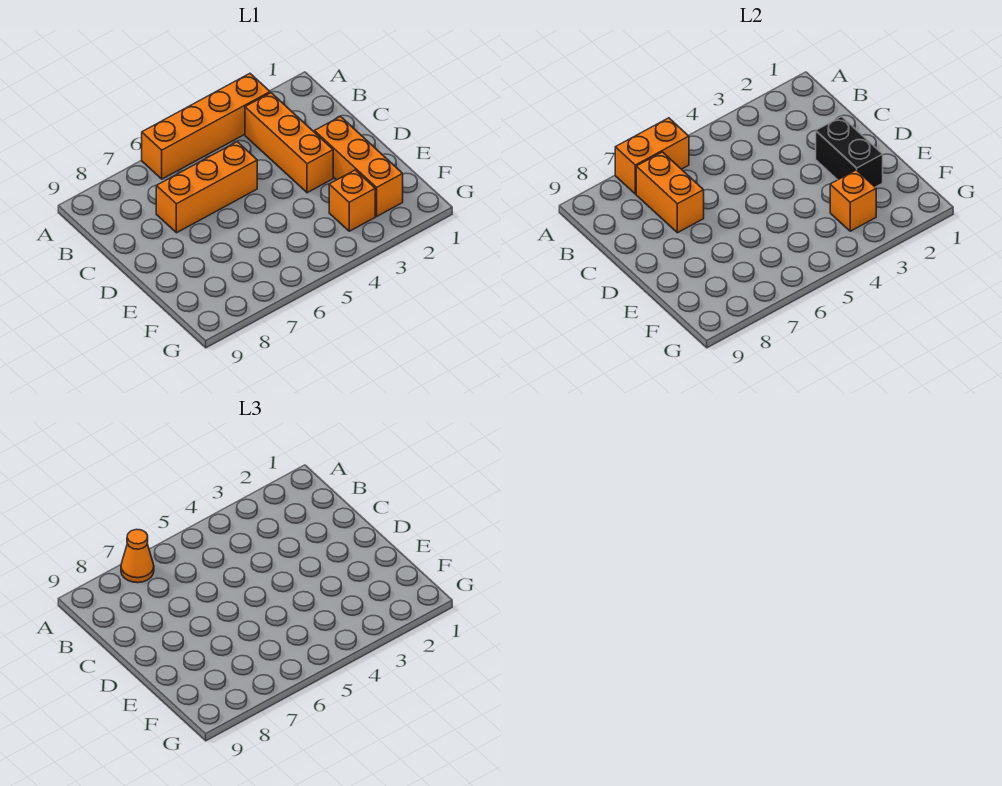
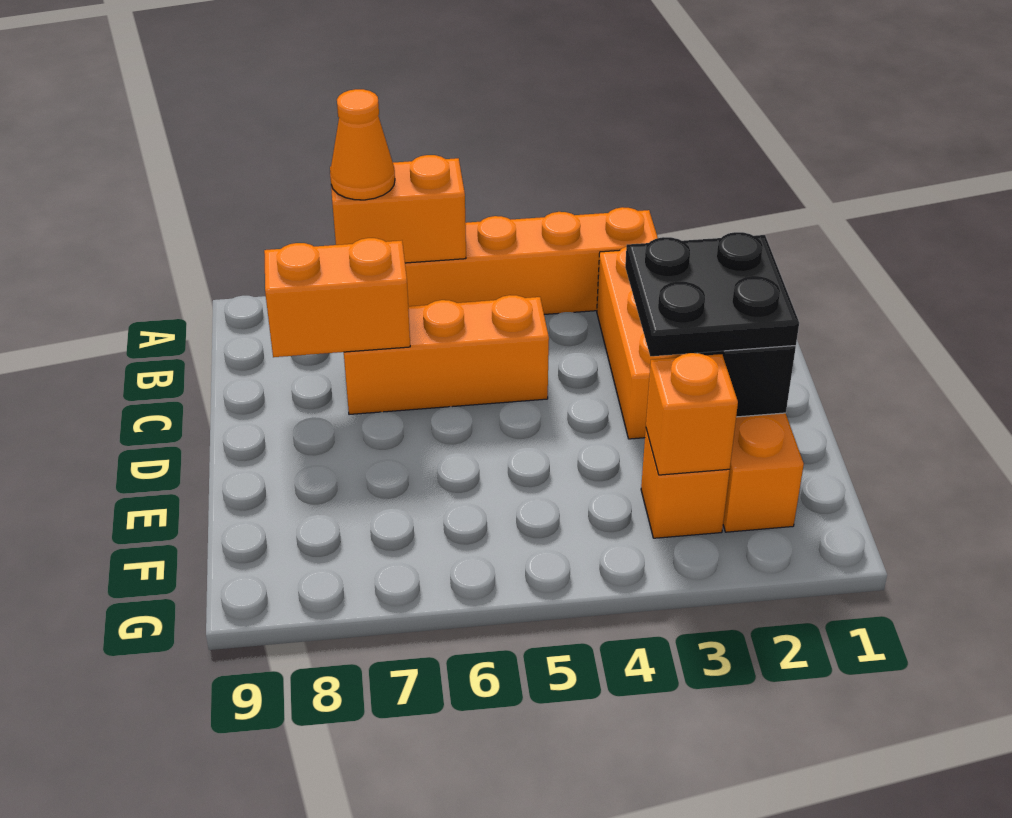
orange brick B7:C7 level 2 -> orange brick C7:C8 level 2
none -> black plate D2:E3 level 3

